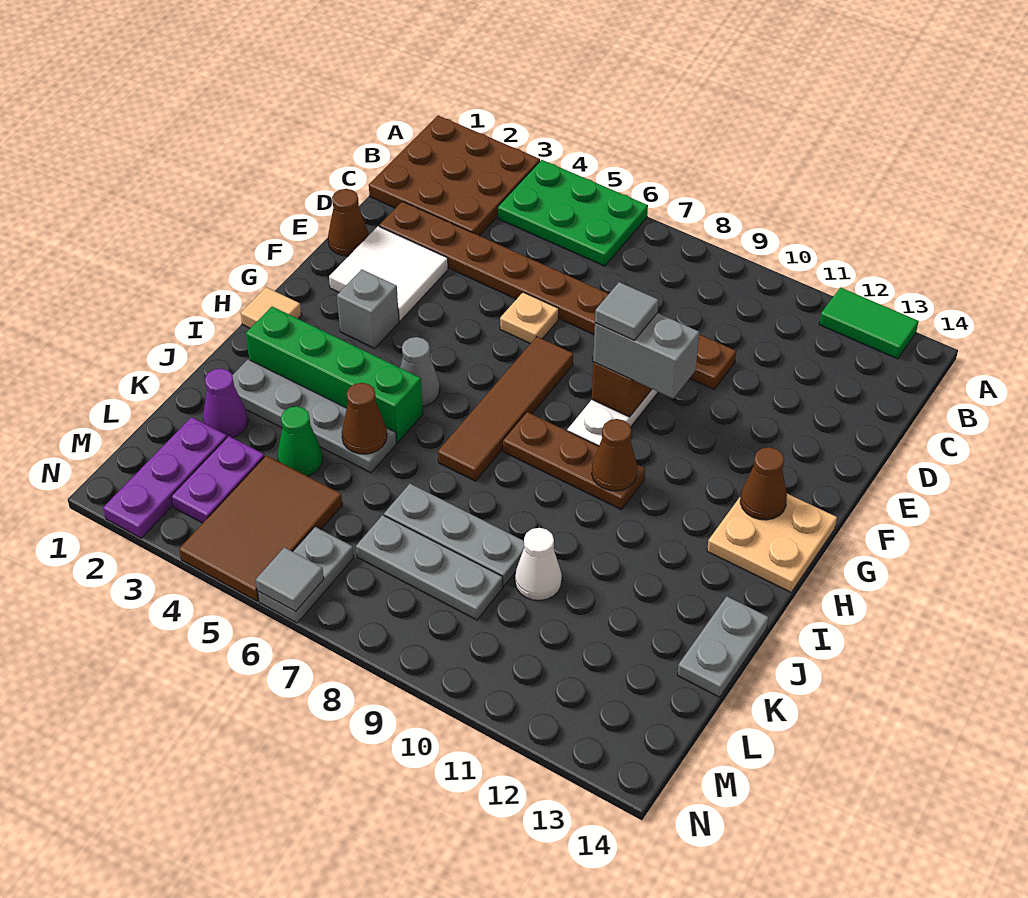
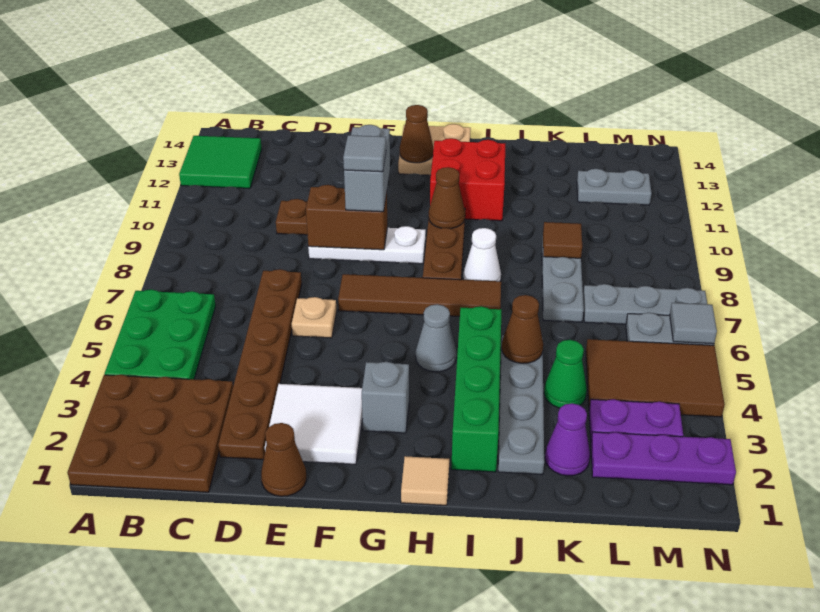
green tile A12:A13 level 1 -> green tile A12:B13 level 1
none -> red brick H11:I12 level 1
grey plate J14:K14 level 1 -> grey plate L12:M12 level 1
none -> brown tile K9 level 2
white cone K10 level 1 -> white cone I8 level 1
grey plate L7:L9 level 1 -> grey plate L7:N7 level 1

